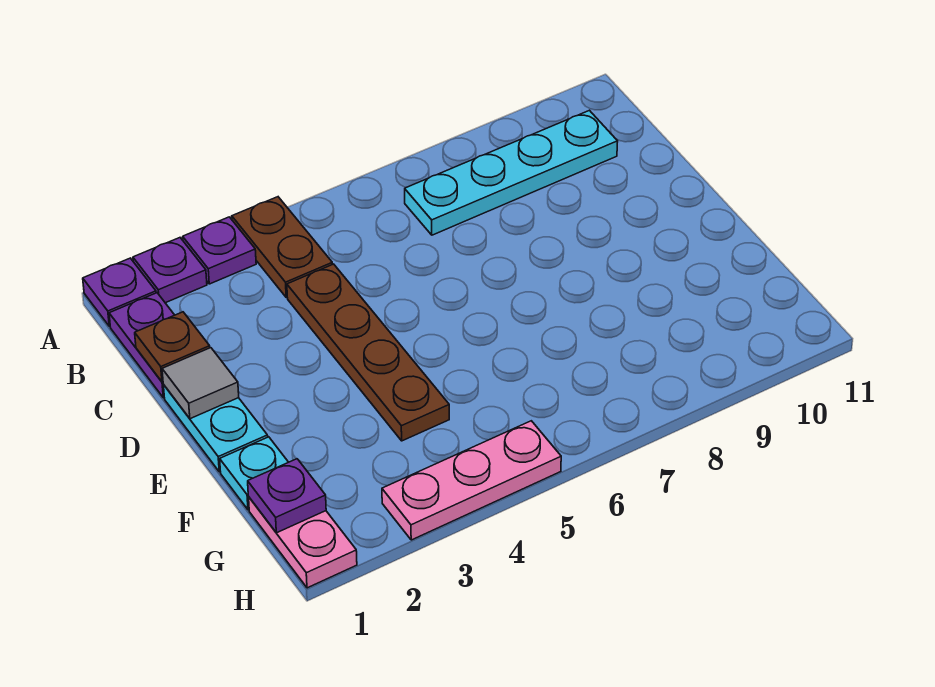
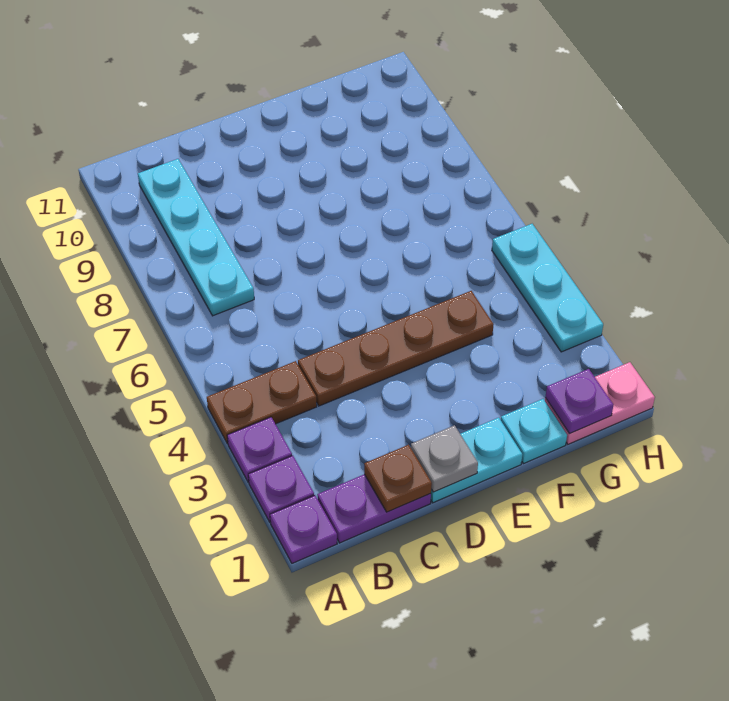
grey tile D1 level 2 -> grey plate D1 level 2
pink plate H3:H5 level 1 -> cyan plate H3:H5 level 1

